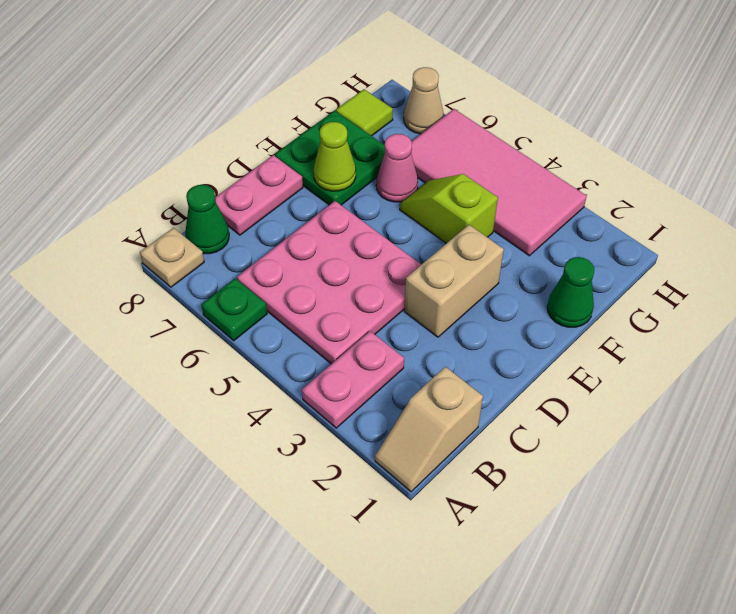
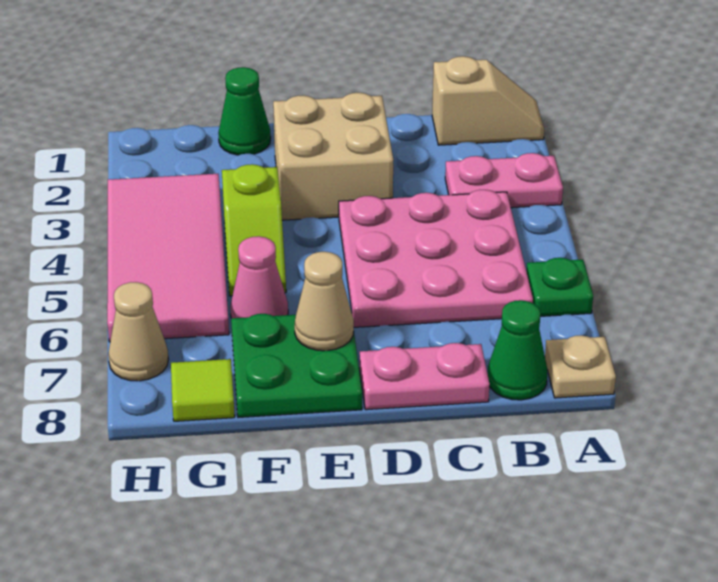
tan brick D3:E3 level 1 -> tan brick D2:E3 level 1
lime cone E7 level 2 -> tan cone E7 level 2

